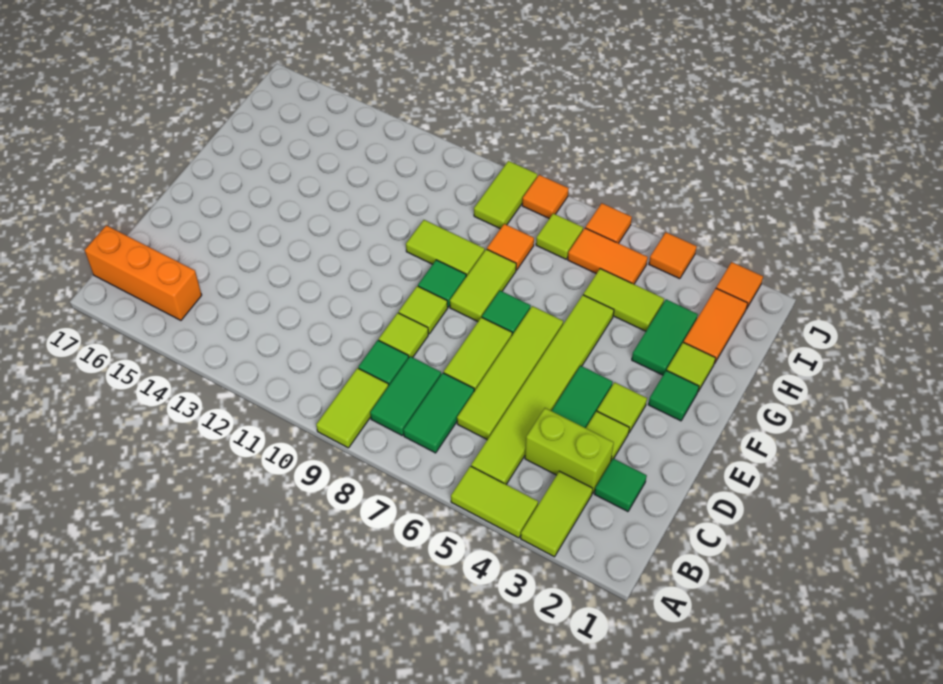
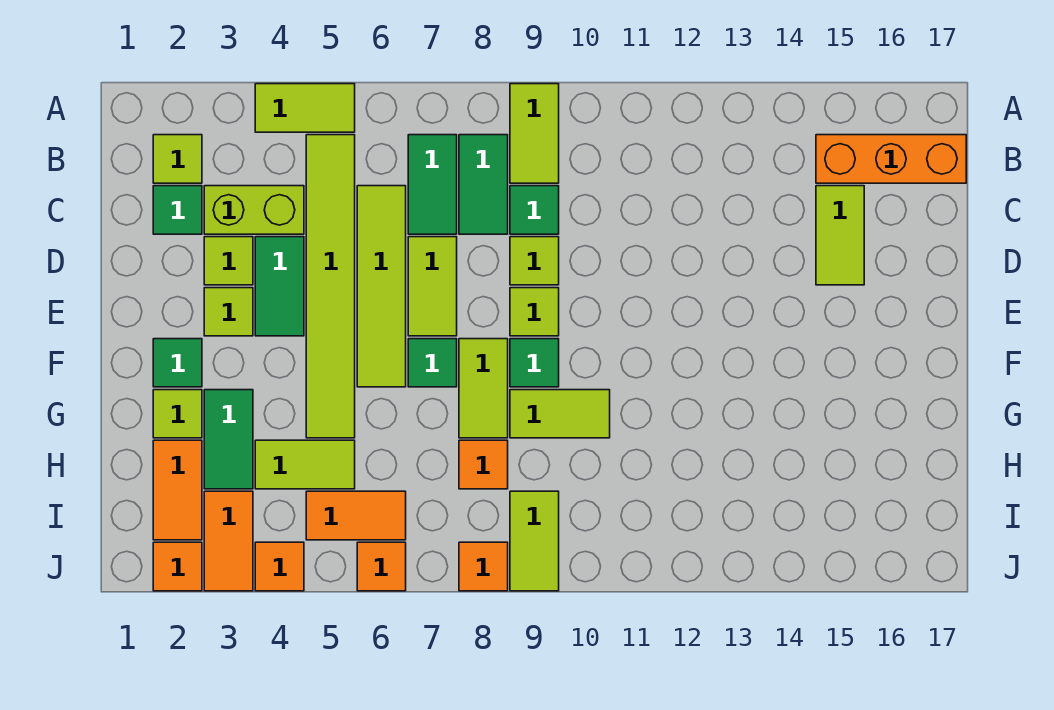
lime tile A3:B3 level 1 -> lime tile C15:D15 level 1
none -> orange tile I3:J3 level 1
lime tile I7 level 1 -> lime tile B2 level 1

